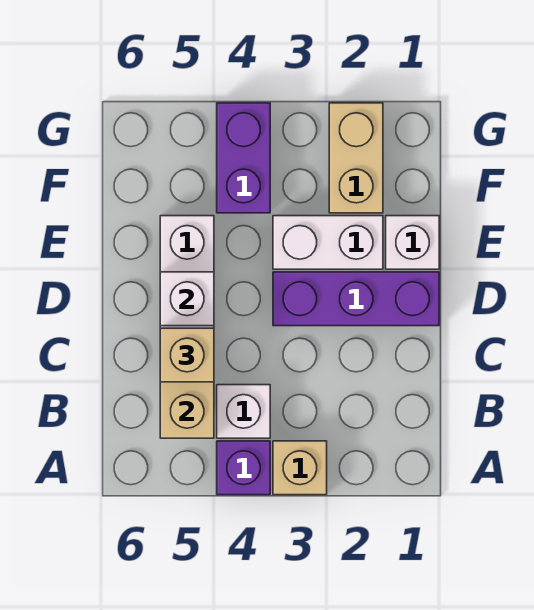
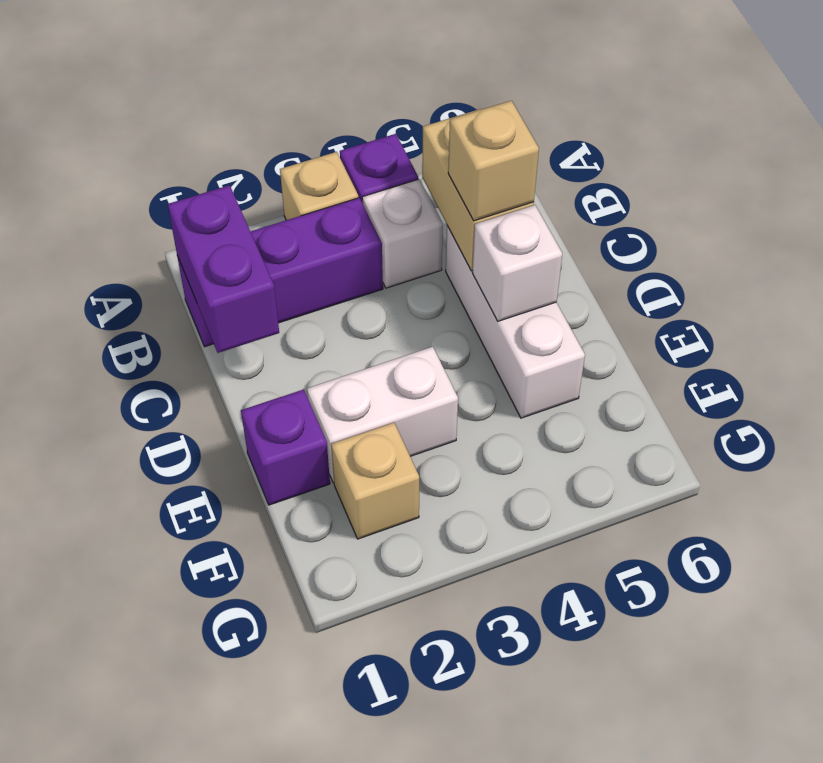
purple brick D1:D3 level 1 -> purple brick B1:B3 level 1
white brick E1 level 1 -> purple brick E1 level 1
tan brick F2:G2 level 1 -> tan brick F2 level 1
purple brick F4:G4 level 1 -> purple brick B1:C1 level 2

